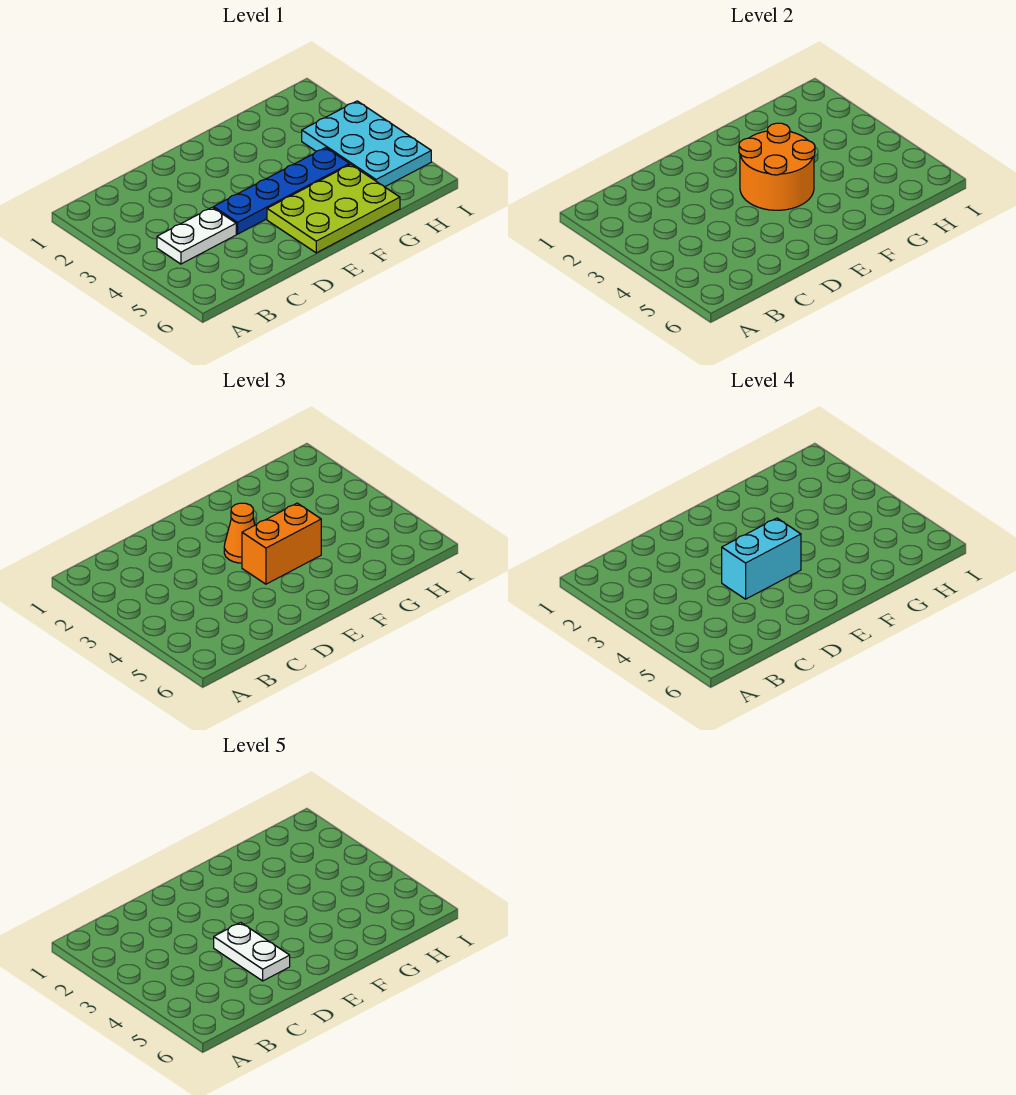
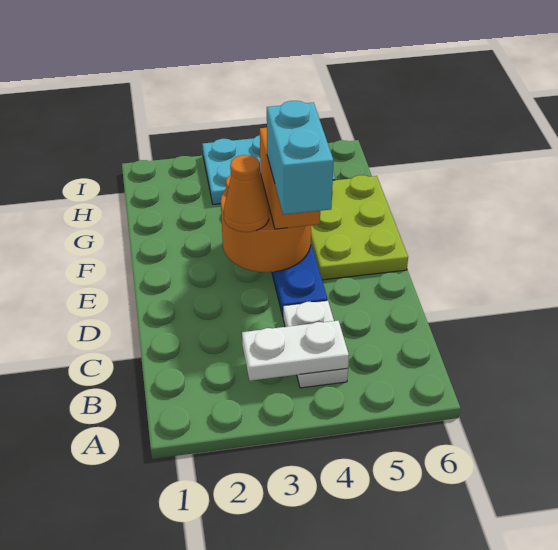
white plate D4:D5 level 5 -> white plate B3:B4 level 2

